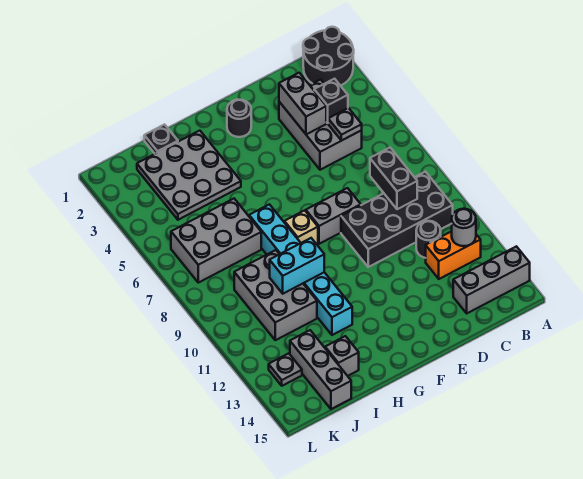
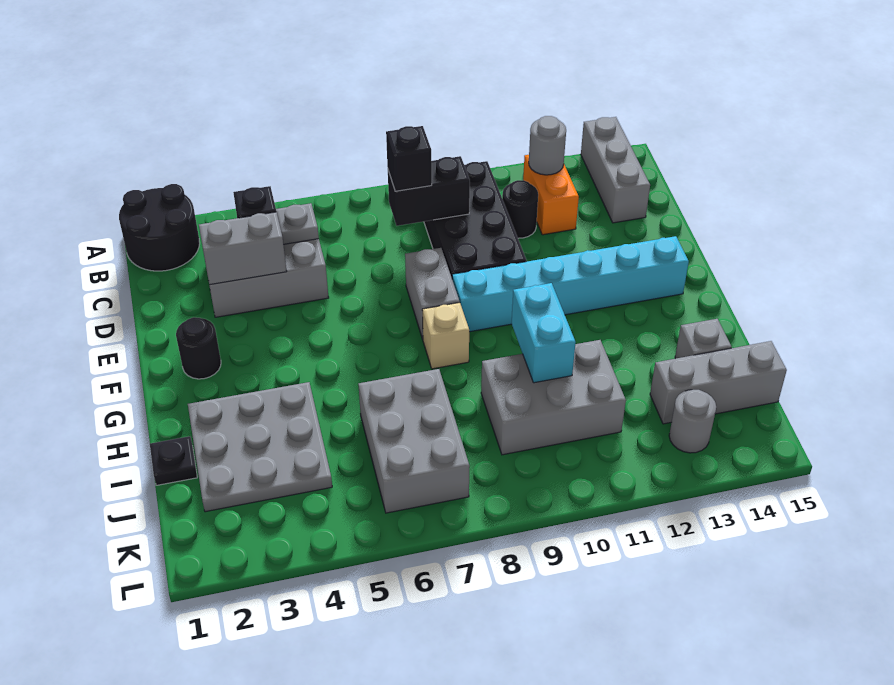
none -> black brick C8 level 3
cyan brick H7:H12 level 1 -> cyan brick F9:F14 level 1
grey plate K13 level 1 -> grey round brick K13 level 1

